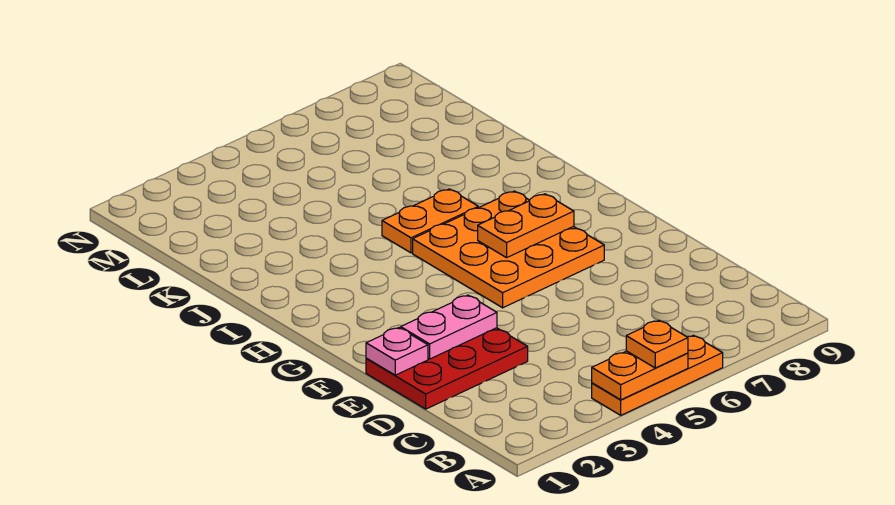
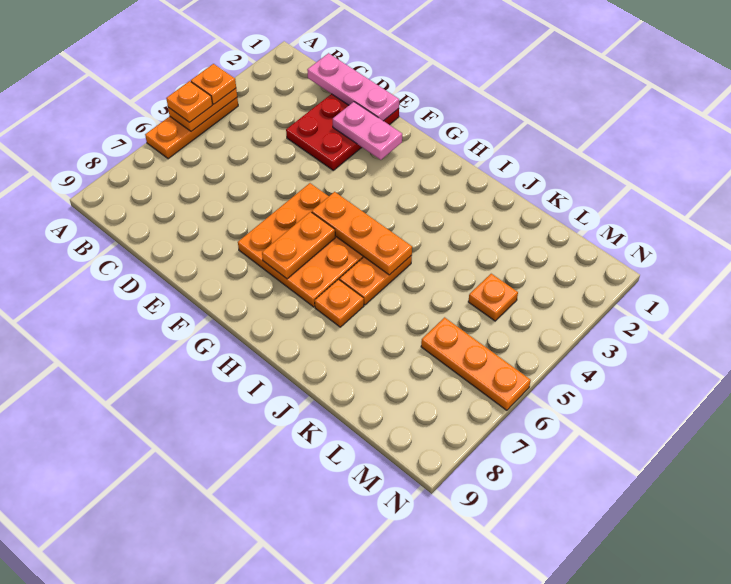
none -> orange plate A4 level 3
pink plate E1 level 2 -> pink plate C1:E1 level 2
pink plate E2:E3 level 2 -> pink plate E2:F2 level 2
none -> orange plate G5:I5 level 2
none -> orange plate I7 level 1
none -> orange plate L4 level 1
none -> orange plate L6:N6 level 1

